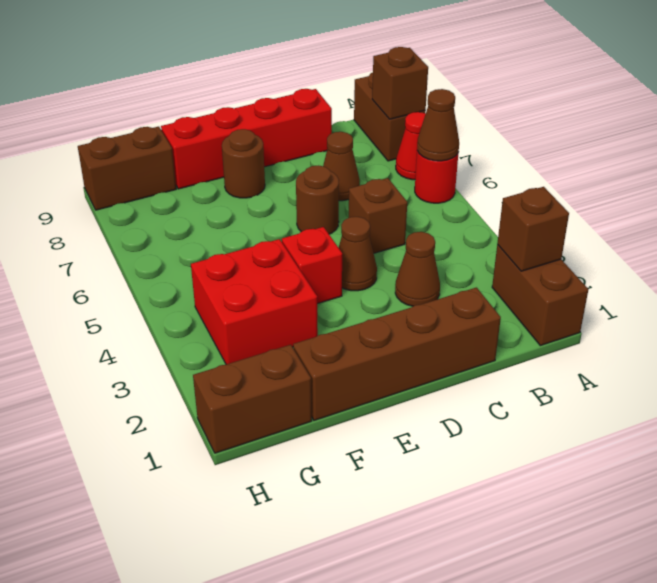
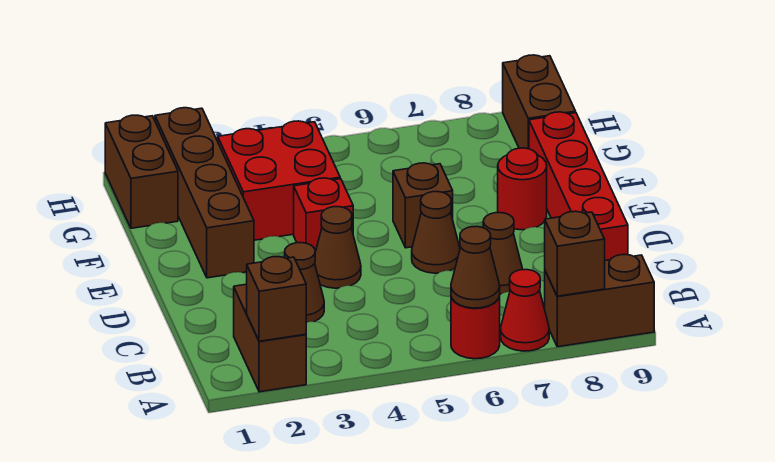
brown brick A1:A2 level 1 -> brown brick A2:B2 level 1
brown brick C1:F1 level 1 -> brown brick E2:H2 level 1
brown brick C5 level 1 -> brown brick E6 level 1
brown round brick D6 level 1 -> brown cone D6 level 1
brown round brick E8 level 1 -> red round brick E8 level 1

